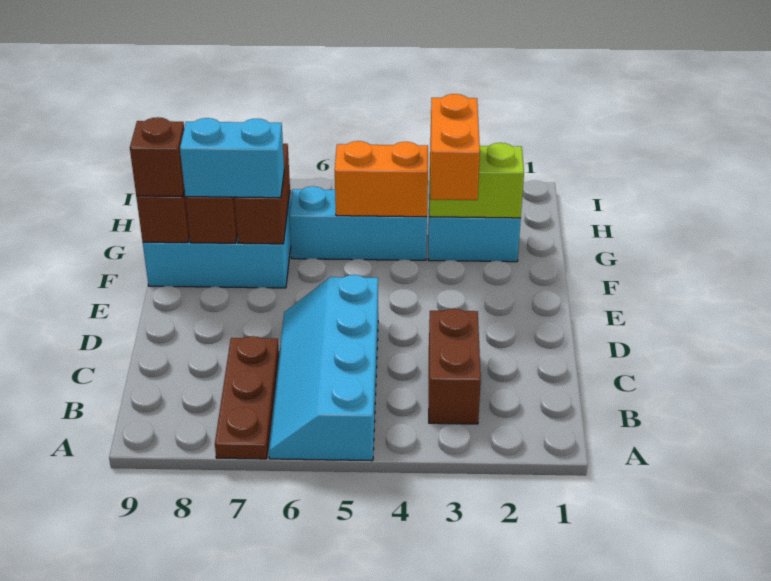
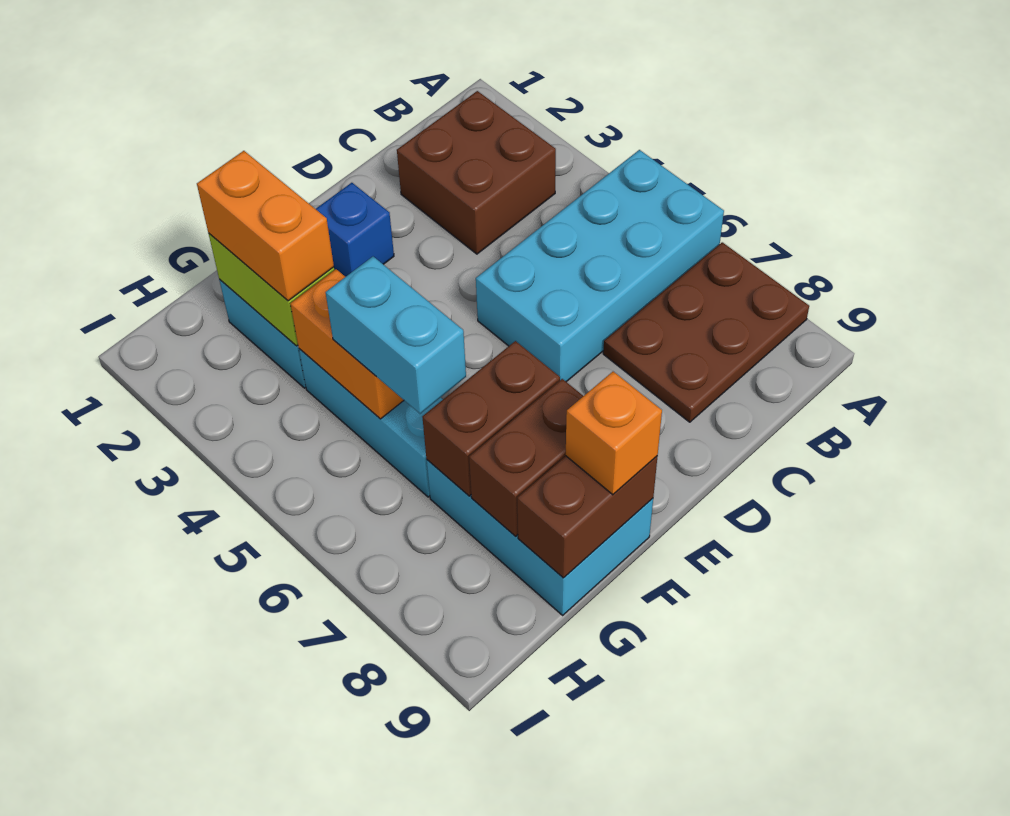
cyan slope A5:D6 level 1 top 5 -> cyan brick A5:D6 level 1
brown plate A7:C7 level 1 -> brown plate A7:C8 level 1
brown brick B3:C3 level 1 -> brown brick B2:C3 level 1
none -> blue brick E2 level 1
orange brick F3:G3 level 3 -> orange brick G2:G3 level 3
cyan brick F7:F8 level 3 -> cyan brick G5:G6 level 3
brown brick F9 level 3 -> orange brick F9 level 3

